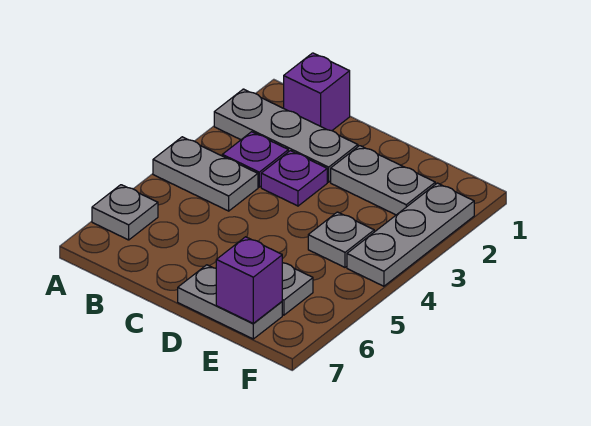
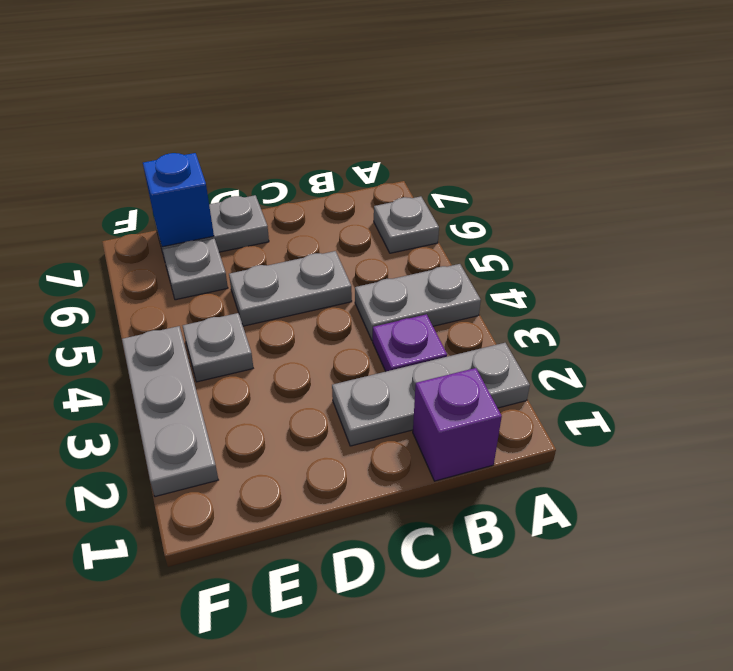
purple plate C3 level 1 -> none
grey plate D2:E2 level 1 -> grey plate C5:D5 level 1
purple brick E7 level 2 -> blue brick E7 level 2

